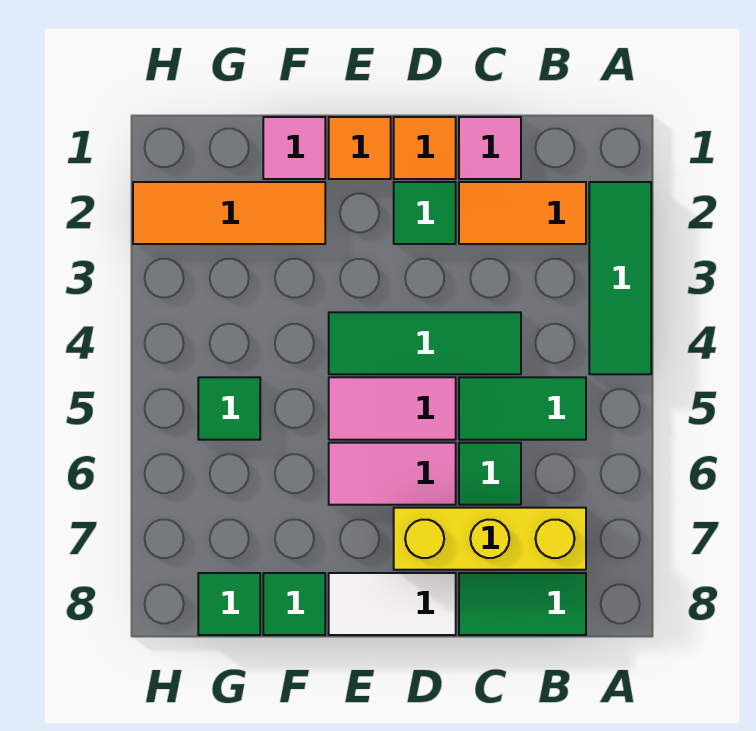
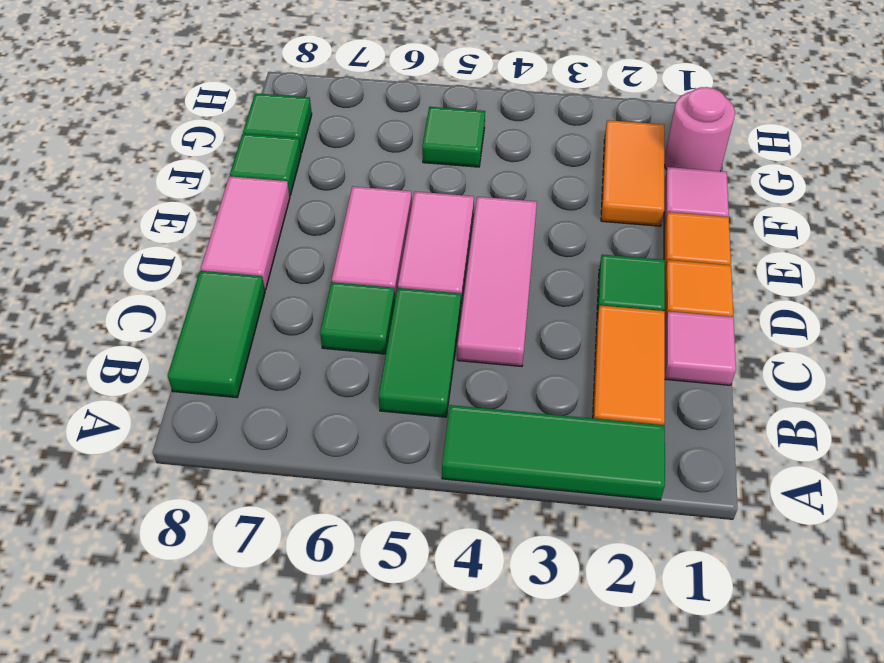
yellow brick B7:D7 level 1 -> none
green tile C4:E4 level 1 -> pink tile C4:E4 level 1
white tile D8:E8 level 1 -> pink tile D8:E8 level 1
orange tile F2:H2 level 1 -> orange tile F2:G2 level 1
none -> pink round brick G1 level 1

